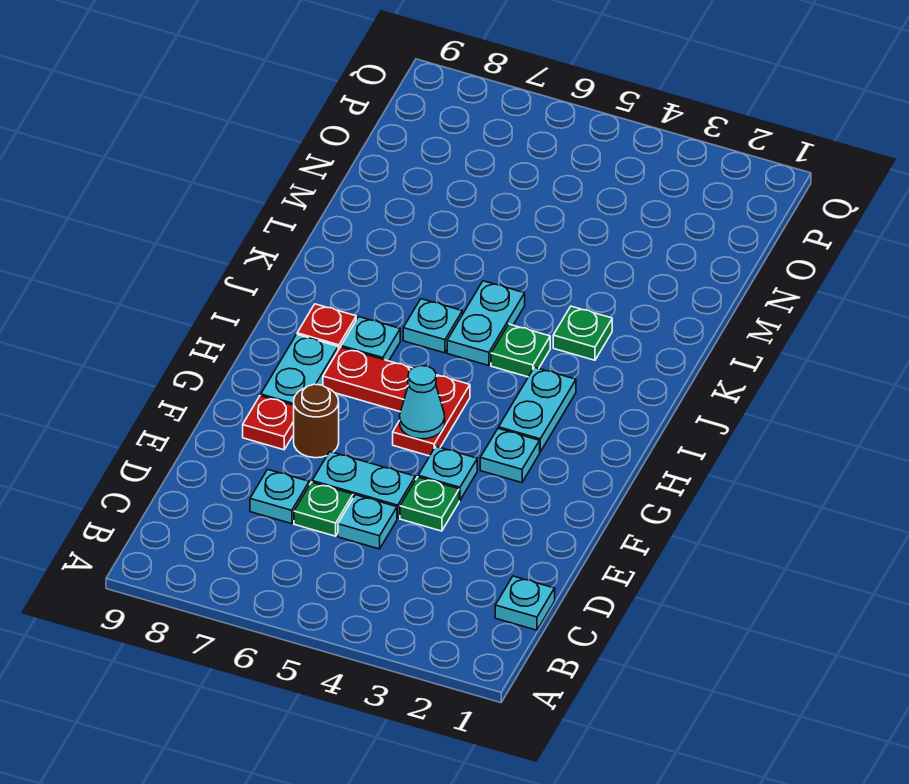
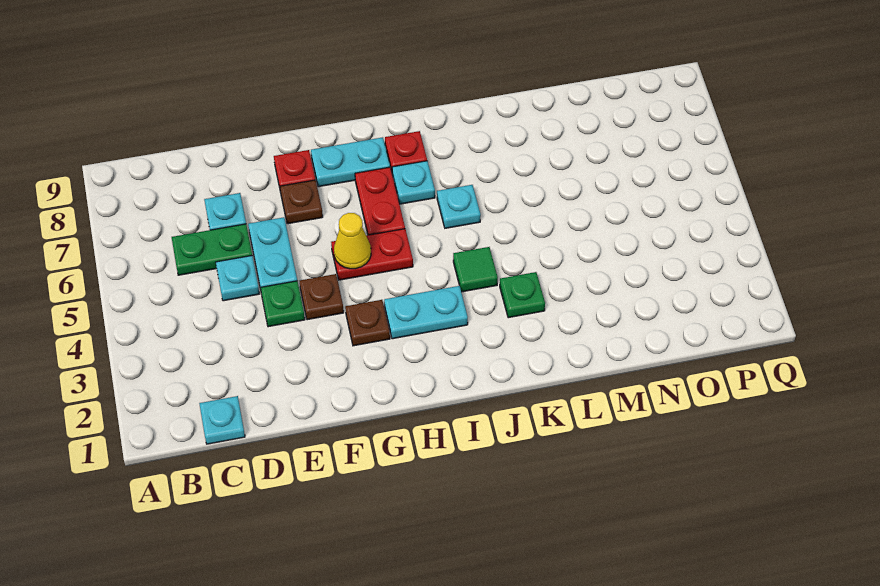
green plate D6 level 1 -> green plate C6:D6 level 1
cyan plate F4 level 1 -> brown plate F4 level 1
brown round brick F7 level 1 -> brown plate F7 level 1
cyan plate G3 level 1 -> brown plate G3 level 1
cyan cone G5 level 2 -> yellow cone G5 level 2
green plate J4 level 1 -> green tile J4 level 1
cyan plate J5:K5 level 1 -> none

